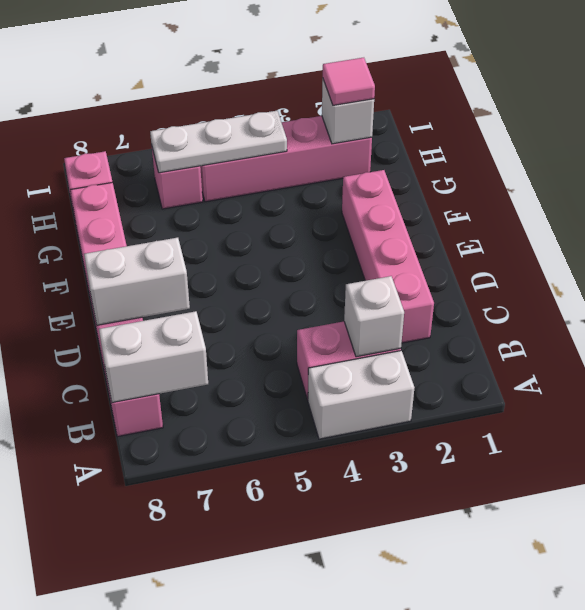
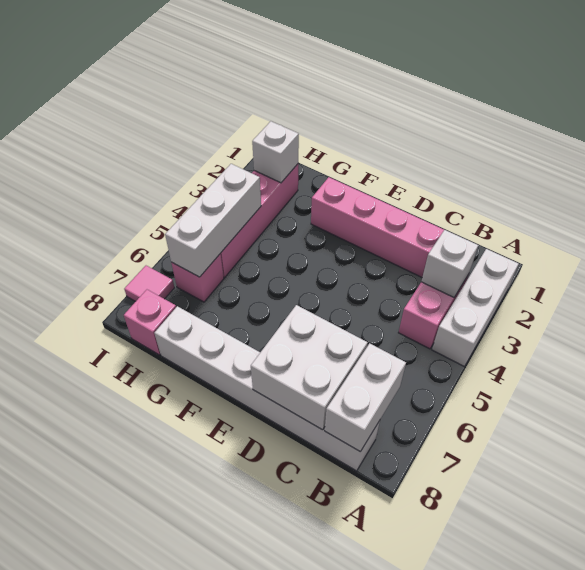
white brick A3:A4 level 1 -> white brick A2:A4 level 1
pink brick B8:G8 level 1 -> white brick B8:G8 level 1
white brick D7:D8 level 2 -> white brick C7:D8 level 2
pink tile H2 level 3 -> pink tile I7 level 1
white plate H4:H6 level 2 -> white brick H4:H6 level 2

